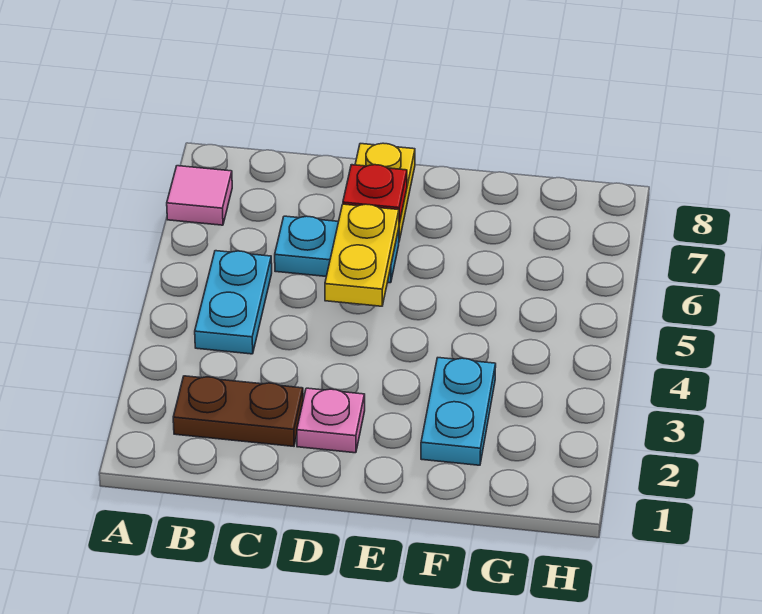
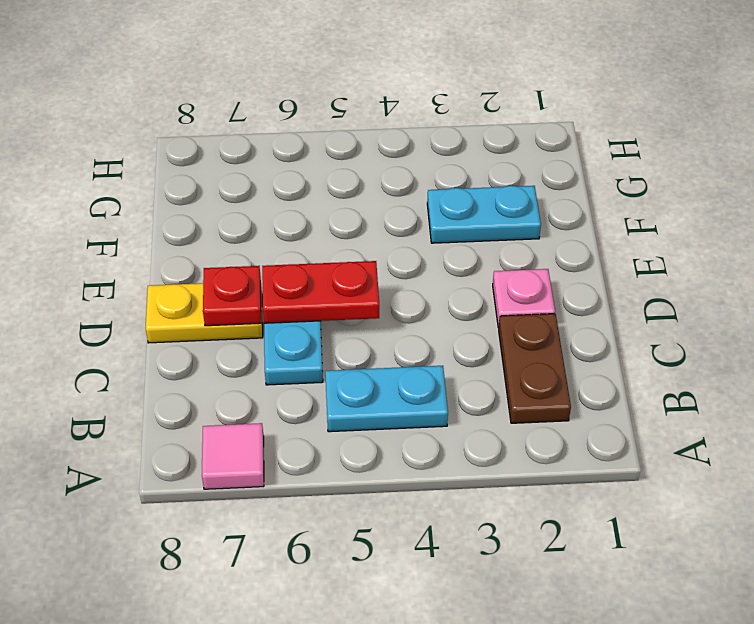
yellow plate D5:D6 level 2 -> red plate D5:D6 level 2

